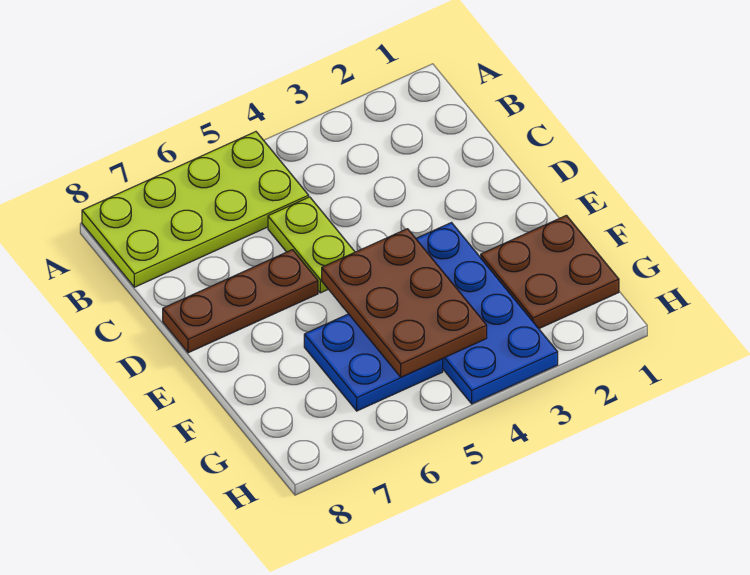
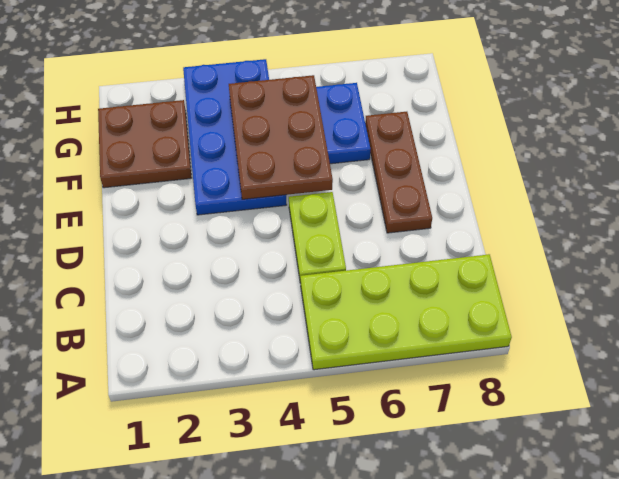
brown plate D6:D8 level 1 -> brown plate D7:F7 level 1

